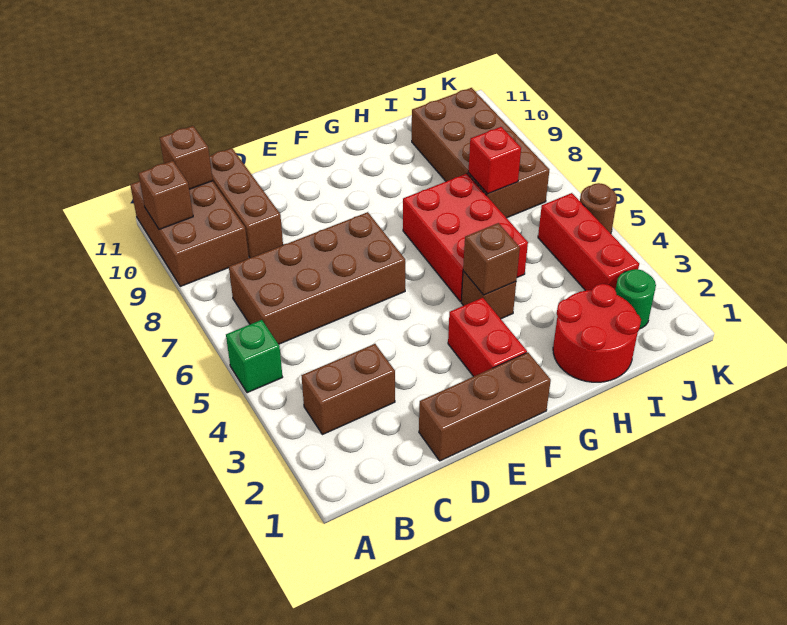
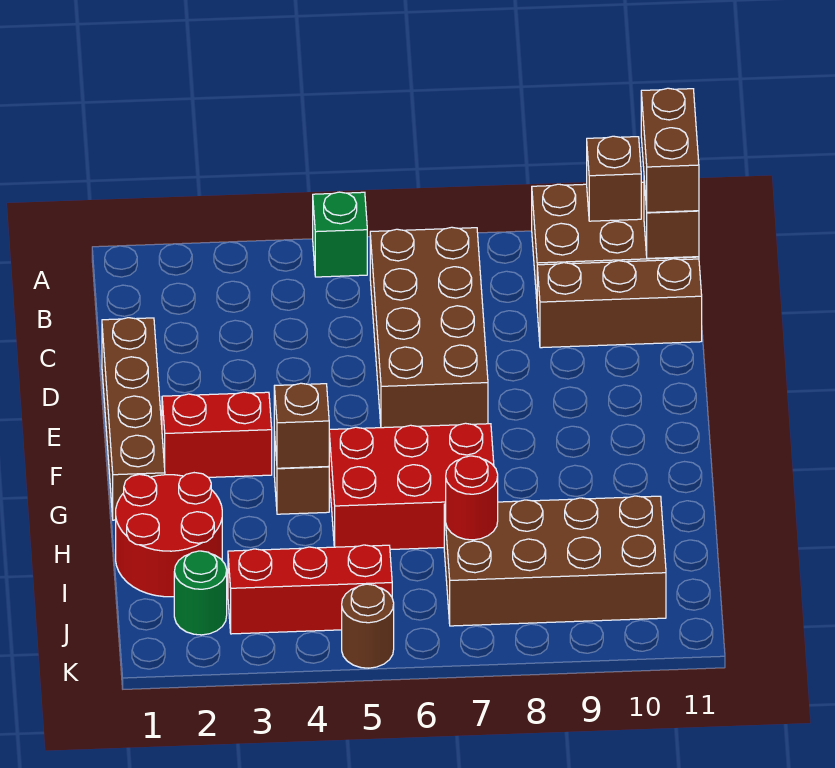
brown brick B3:C3 level 1 -> brown brick A11:B11 level 3
brown brick D1:F1 level 1 -> brown brick D1:G1 level 1
red brick I7 level 2 -> red round brick I7 level 2

